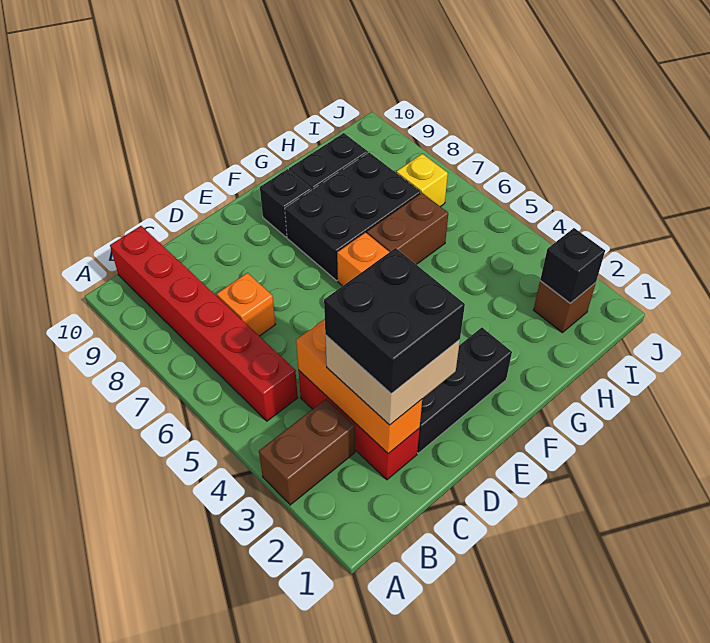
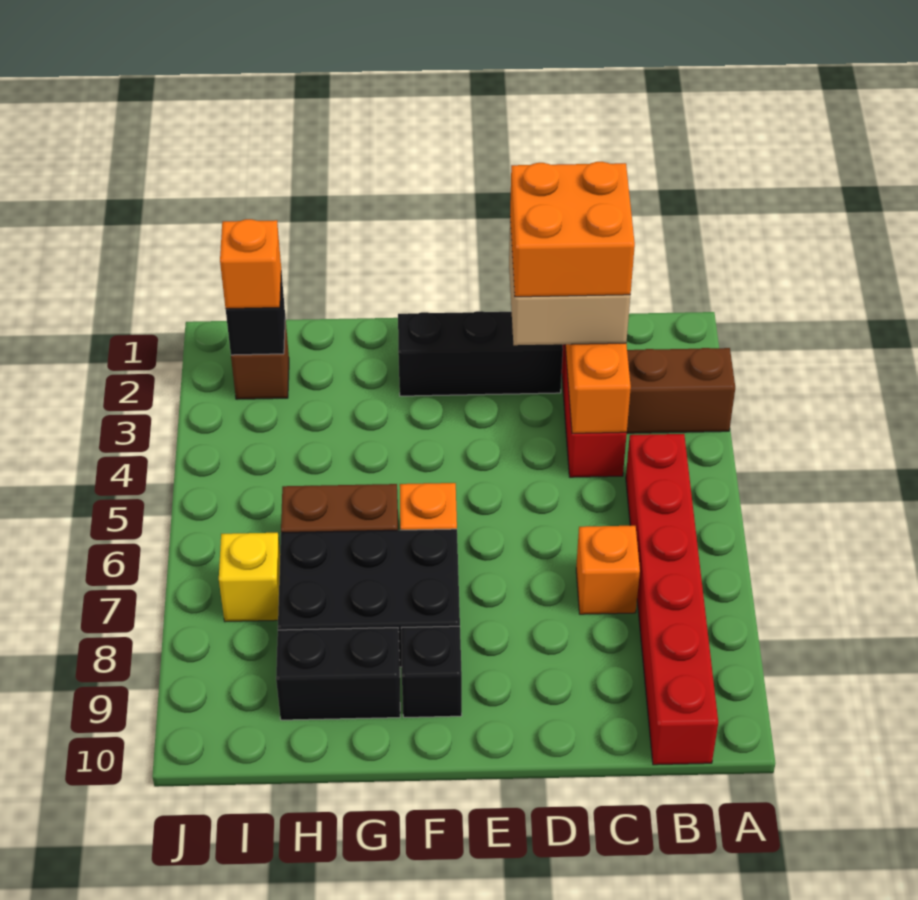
black brick C2:D3 level 4 -> orange brick C2:D3 level 4
none -> orange brick I2 level 3

